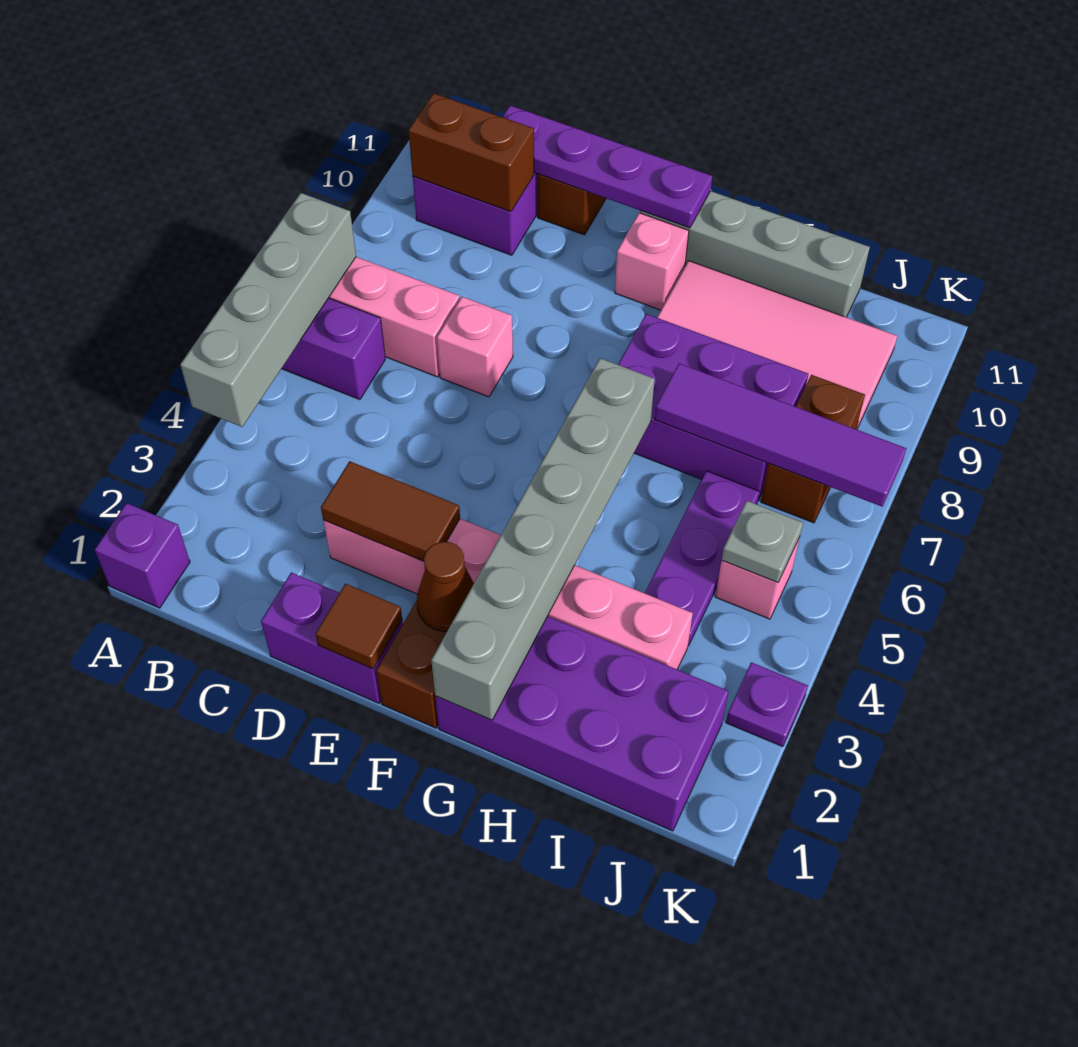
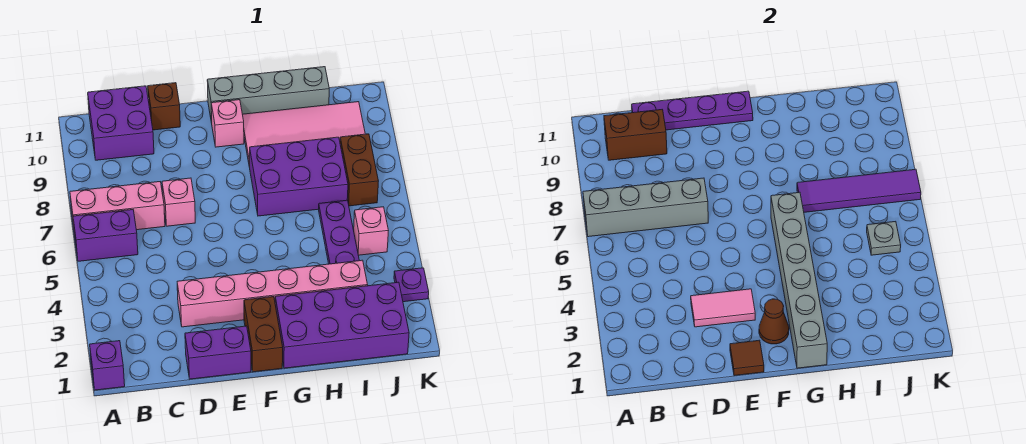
grey brick A4:A7 level 2 -> grey brick A7:D7 level 2
brown tile D3:E3 level 2 -> pink tile D3:E3 level 2

